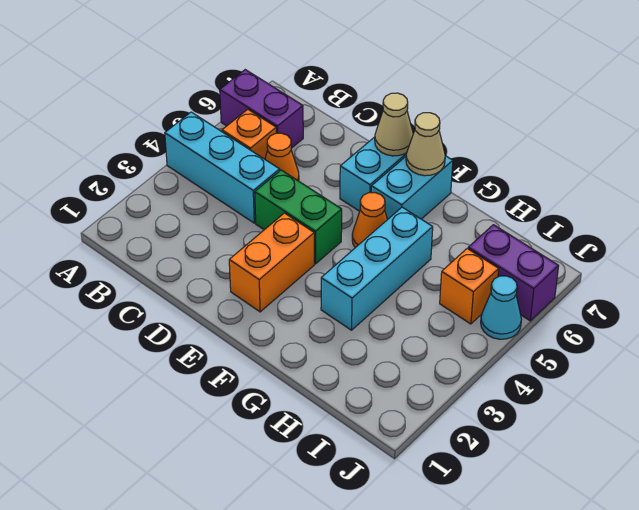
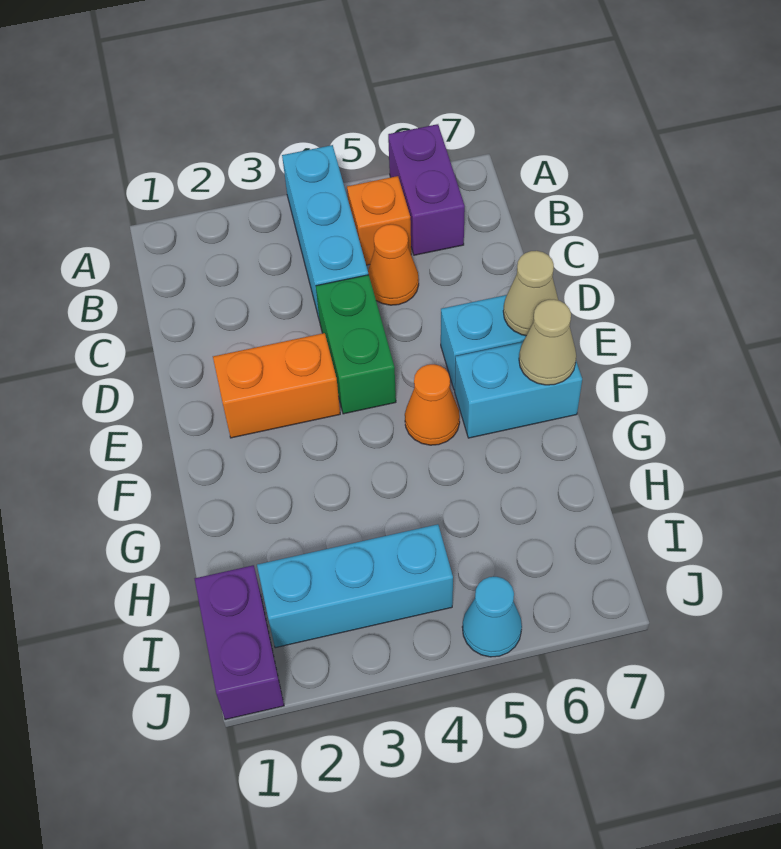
cyan brick G3:G5 level 1 -> cyan brick I2:I4 level 1
orange brick I5 level 1 -> none
purple brick I6:J6 level 1 -> purple brick I1:J1 level 1

